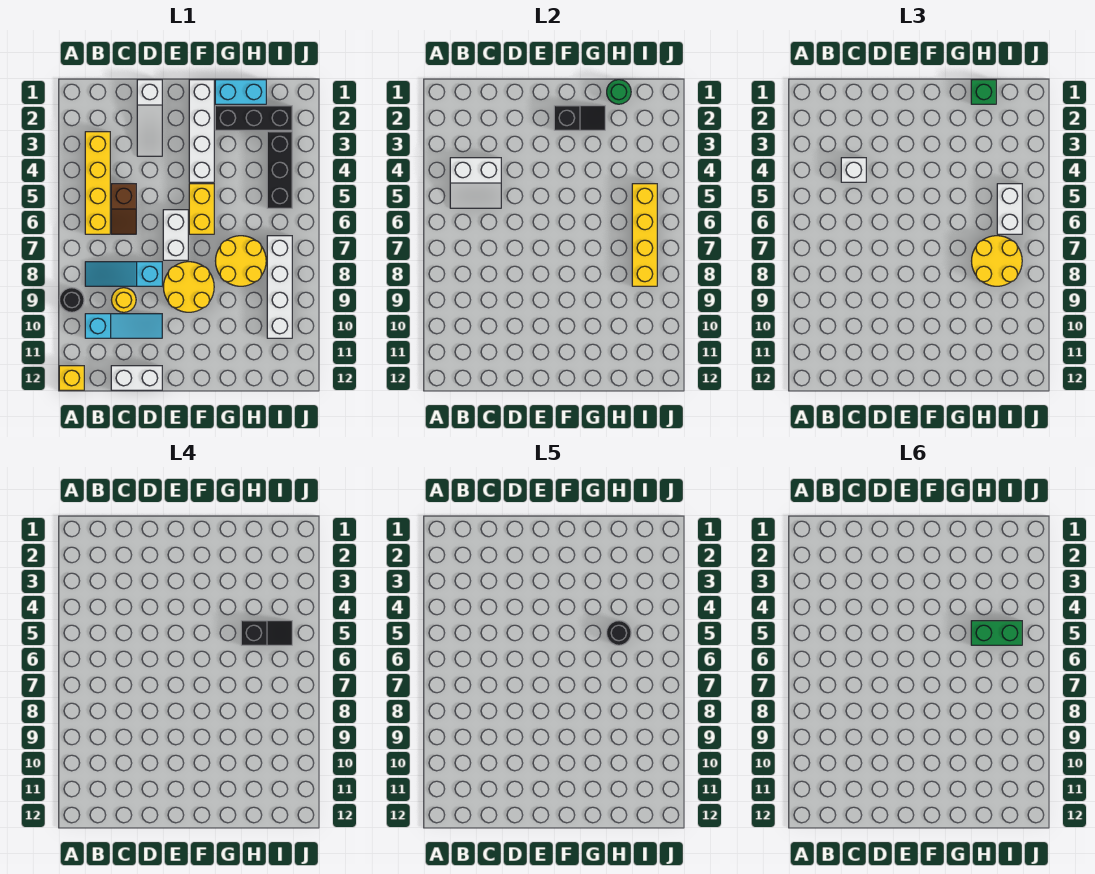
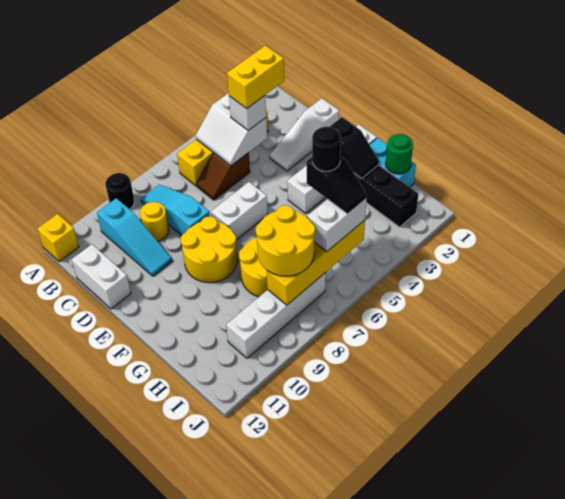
yellow brick F5:F6 level 1 -> yellow brick C3:C4 level 4
green brick H1 level 3 -> none
green brick H5:I5 level 6 -> none
black brick I3:I5 level 1 -> none

